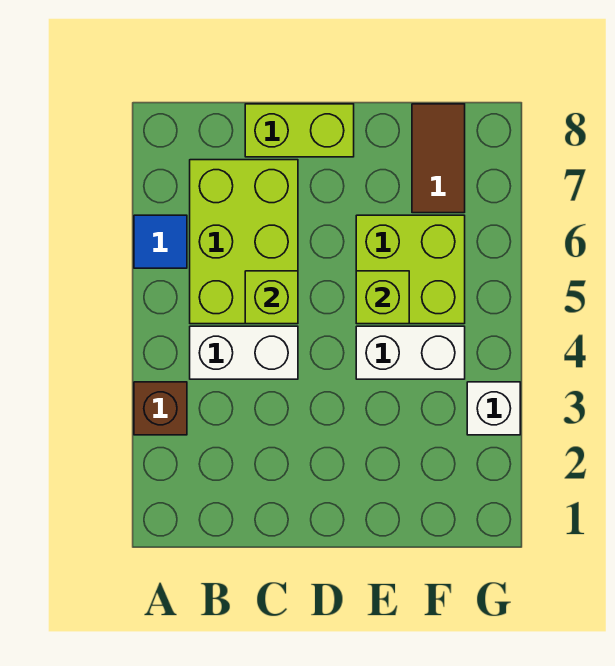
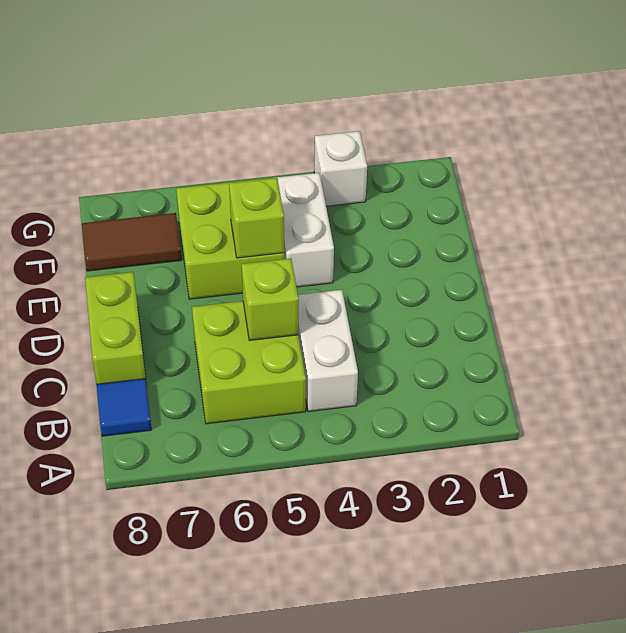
brown brick A3 level 1 -> none
blue tile A6 level 1 -> blue tile B8 level 1
lime brick B5:C7 level 1 -> lime brick B5:C6 level 1

